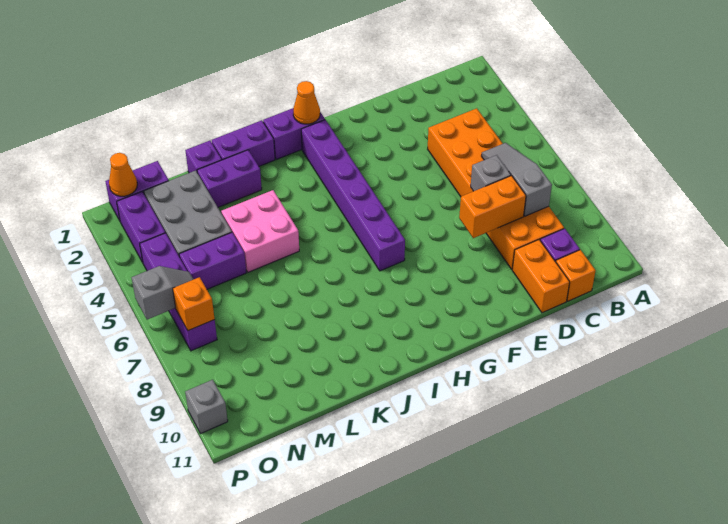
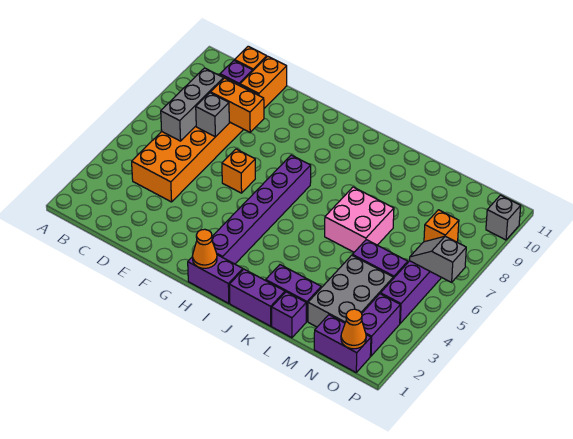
grey slope C6:C8 level 2 top 8 -> grey brick C6:C8 level 2
none -> orange brick F6 level 1
pink brick K4:L5 level 1 -> pink brick K6:L7 level 1

